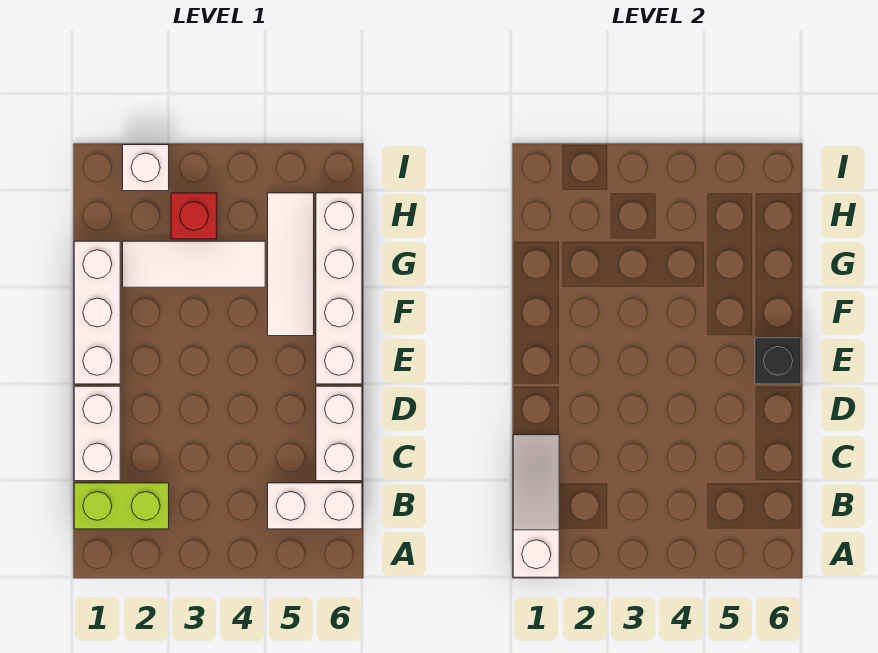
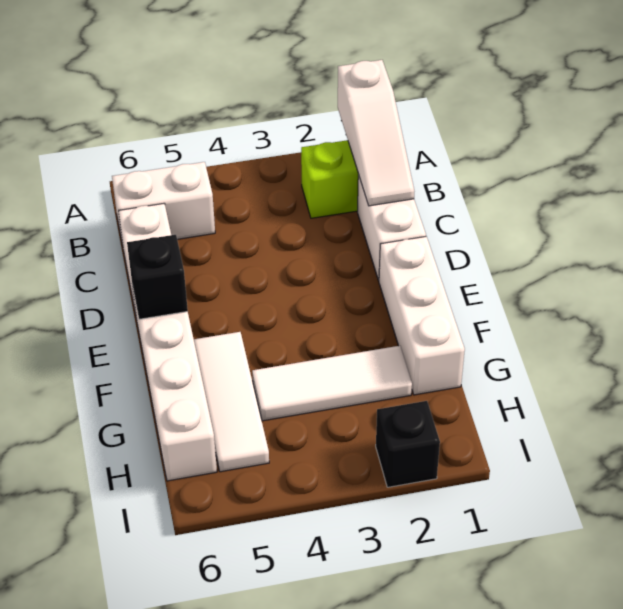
red brick H3 level 1 -> none
white brick I2 level 1 -> black brick I2 level 1

